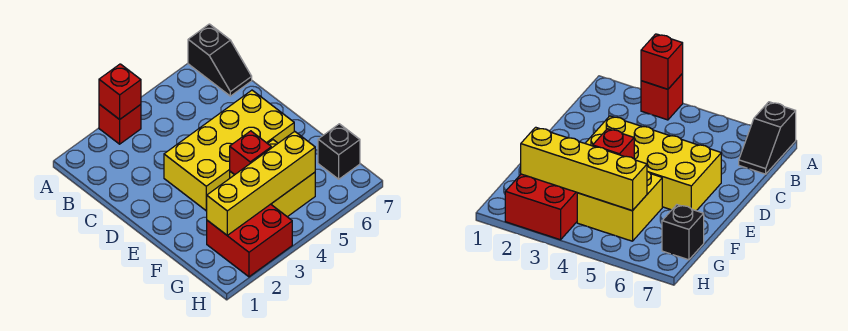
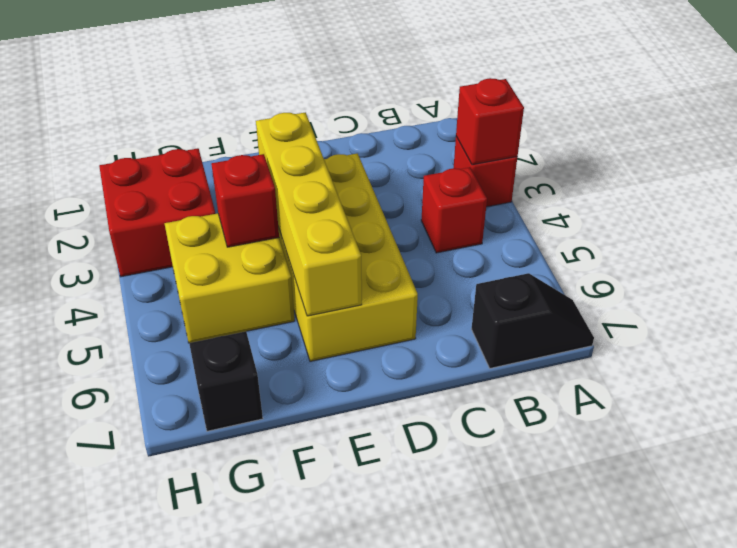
black slope A7:B7 level 1 top A -> black slope A7:B7 level 1 top B
none -> red brick B4 level 1
yellow brick G2:G5 level 2 -> yellow brick E3:E6 level 2

